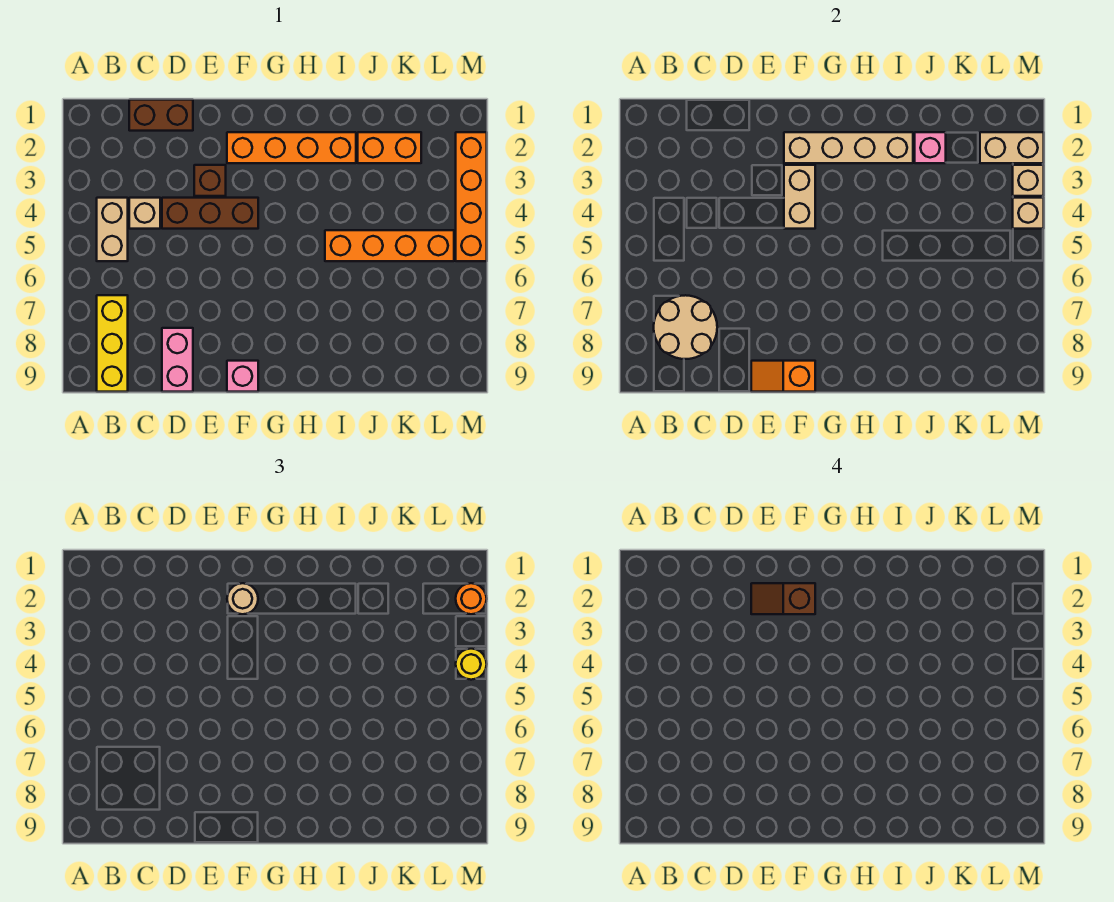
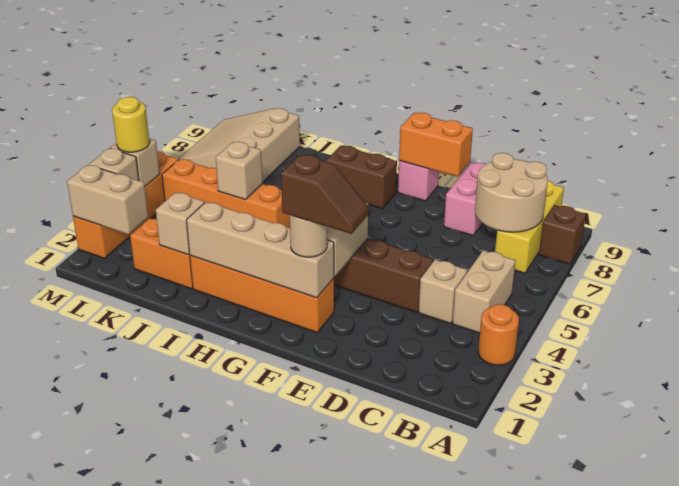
brown brick C1:D1 level 1 -> brown brick G8:H8 level 1
brown brick E3 level 1 -> brown brick A8 level 1
orange slope E9:F9 level 2 top F -> orange brick E9:F9 level 2
pink brick J2 level 2 -> tan brick J2 level 2
none -> tan brick J5 level 2
none -> tan slope K7:M9 level 1 top K
orange round brick M2 level 3 -> orange round brick A3 level 1

